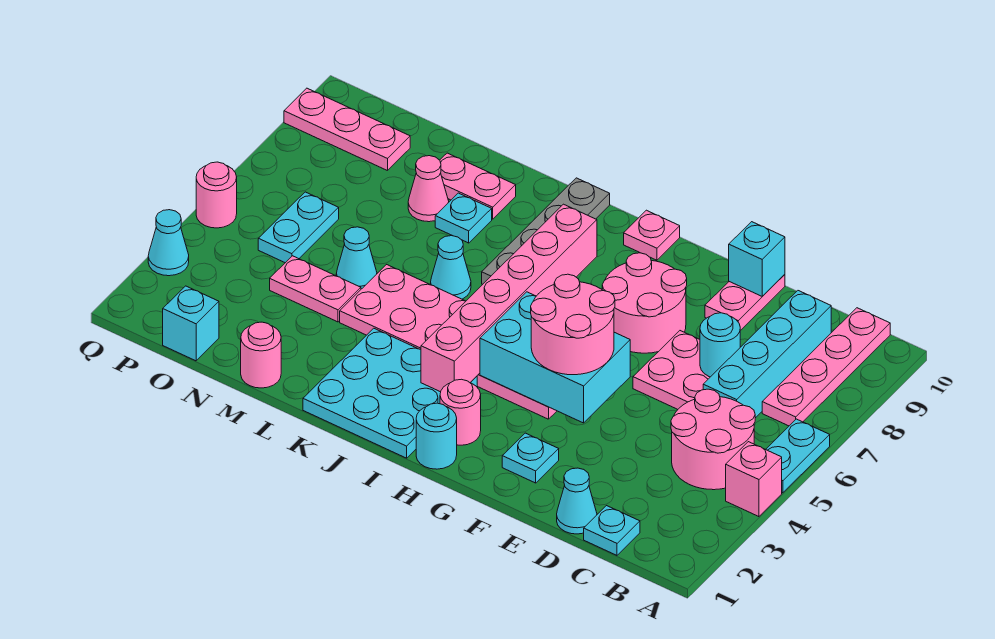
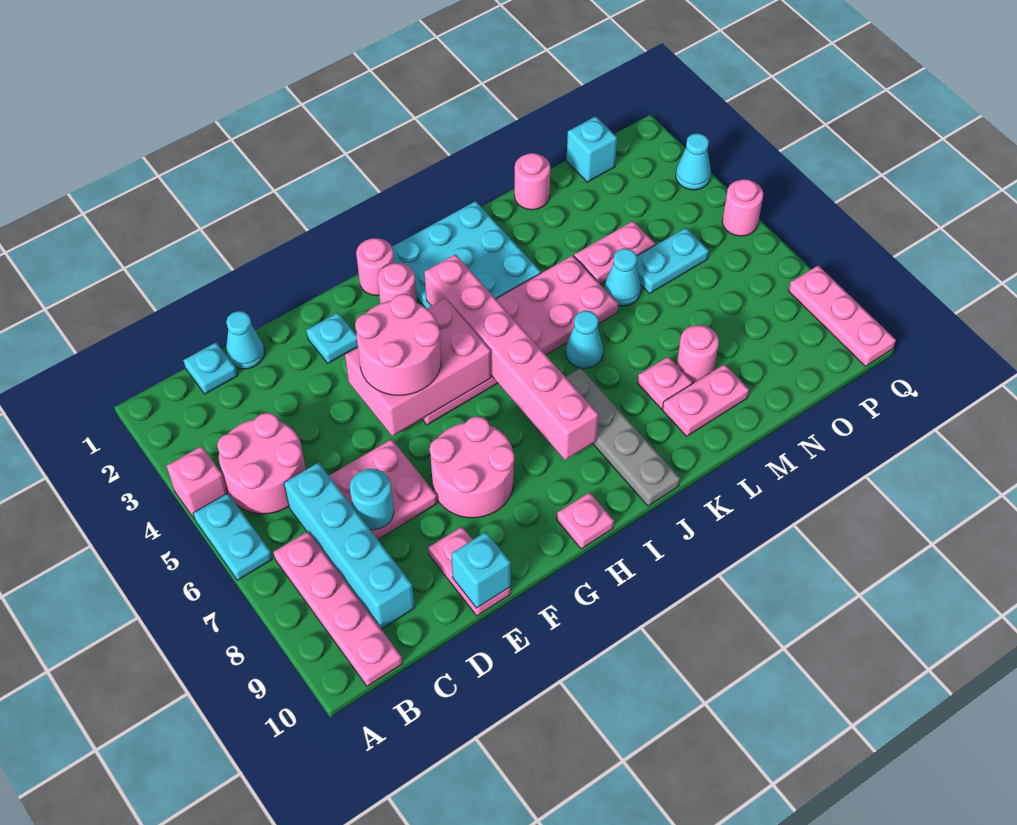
cyan brick F4:H5 level 2 -> pink brick F4:H5 level 2
cyan round brick H1 level 1 -> pink round brick H1 level 1
cyan plate L8 level 1 -> pink plate L8 level 1
pink cone M8 level 1 -> pink round brick M8 level 1
cyan plate O5:O6 level 1 -> cyan plate N5:O5 level 1
pink plate O9:Q9 level 1 -> pink plate Q8:Q10 level 1

